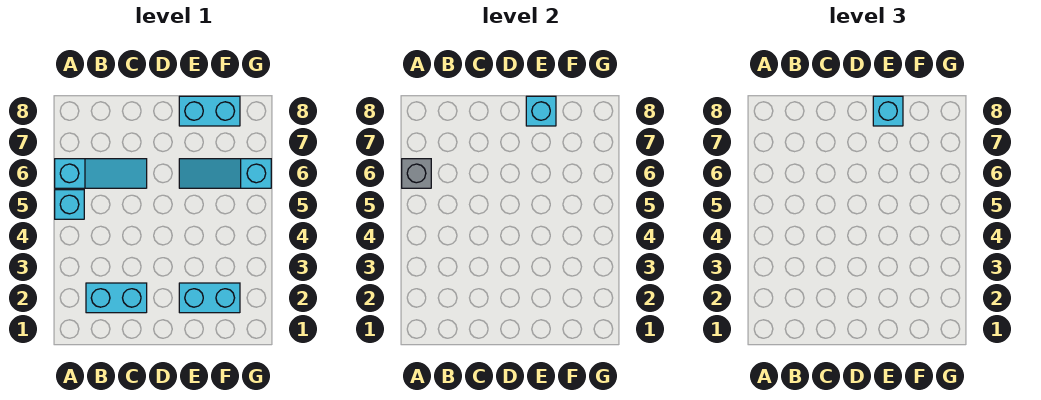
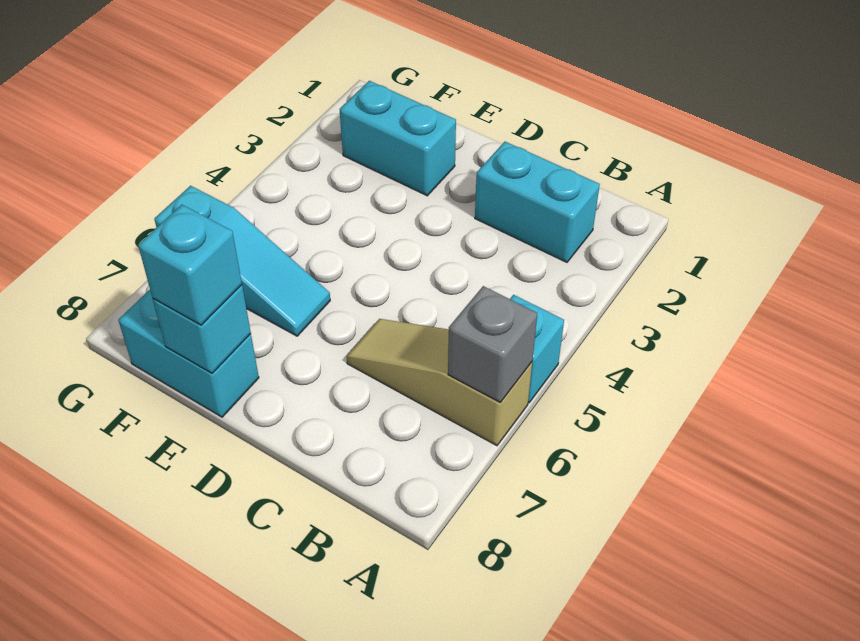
cyan slope A6:C6 level 1 top A -> tan slope A6:C6 level 1 top A

